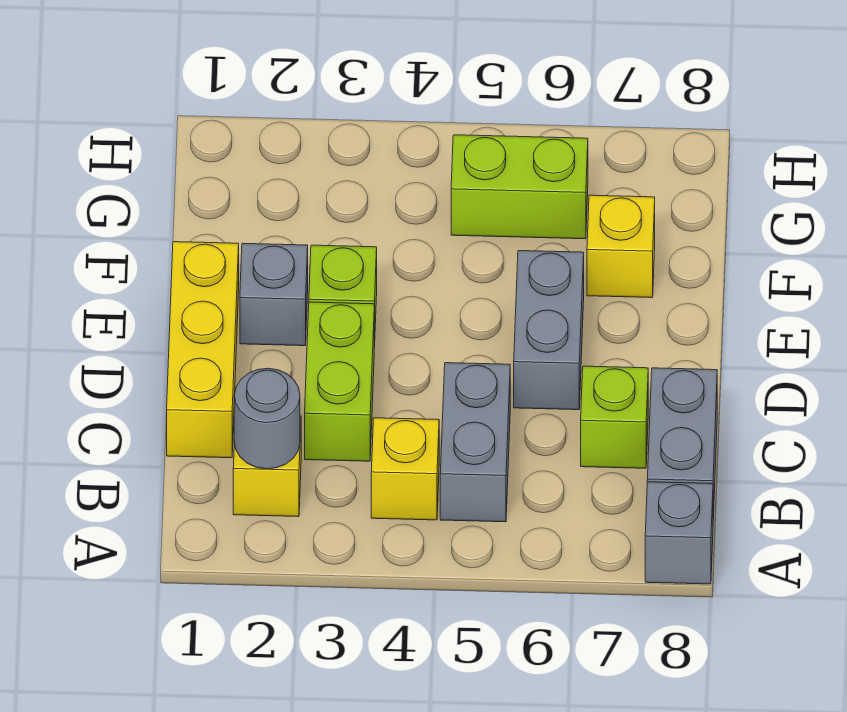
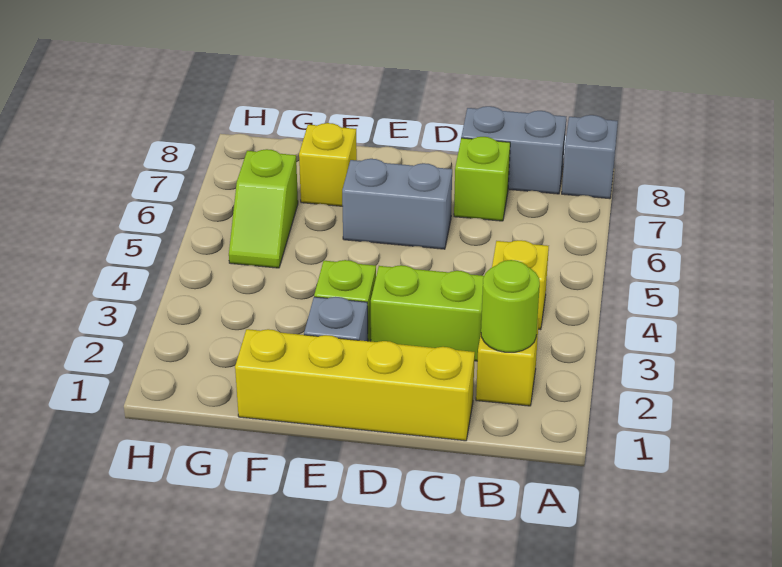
grey round brick B2 level 2 -> lime round brick B2 level 2
grey brick B5:C5 level 1 -> none
yellow brick C1:E1 level 1 -> yellow brick C1:F1 level 1
lime brick G5:G6 level 1 -> lime slope G5:G6 level 1 top 6

